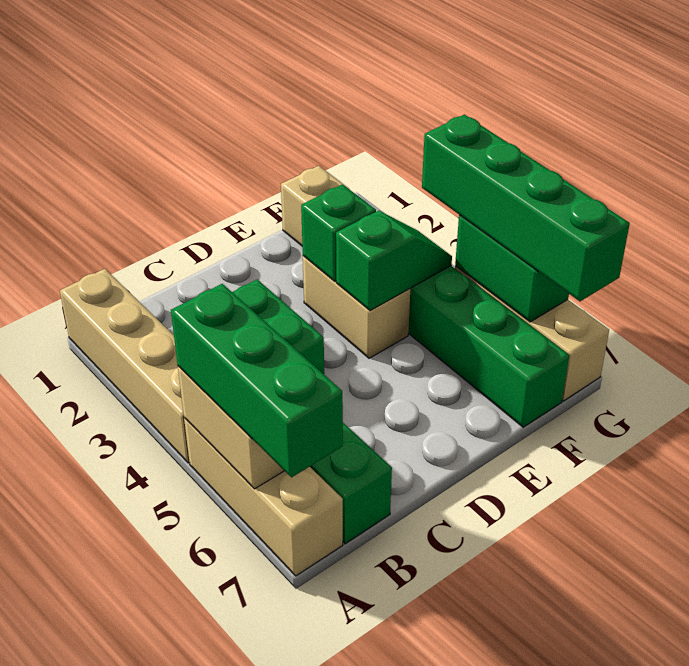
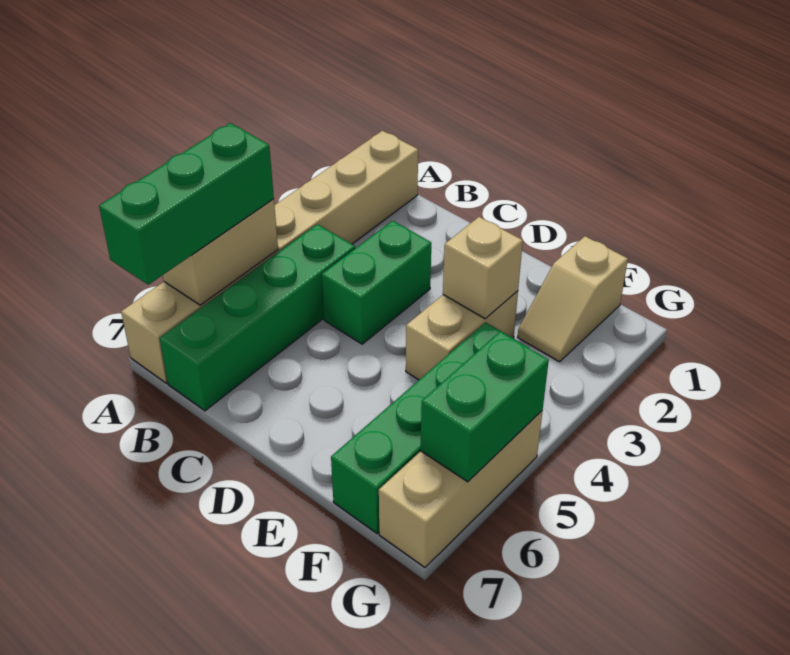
green brick E3 level 2 -> tan brick E3 level 2
green slope E4:F4 level 2 top E -> none
green brick G4:G7 level 3 -> none

